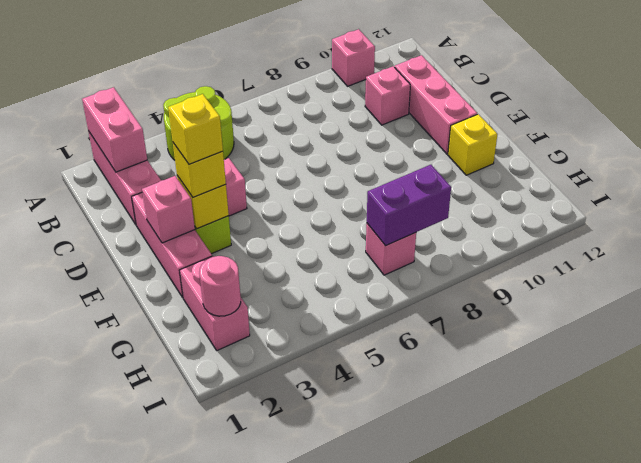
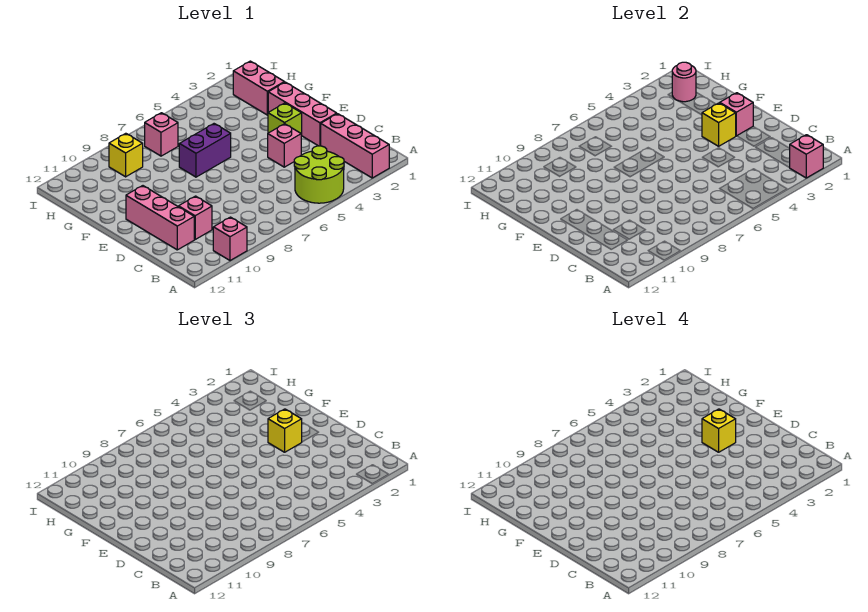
pink brick A2:B2 level 2 -> pink brick A2 level 2
yellow brick F11 level 1 -> yellow brick H9 level 1
purple brick H7:H8 level 2 -> purple brick F6:F7 level 1

